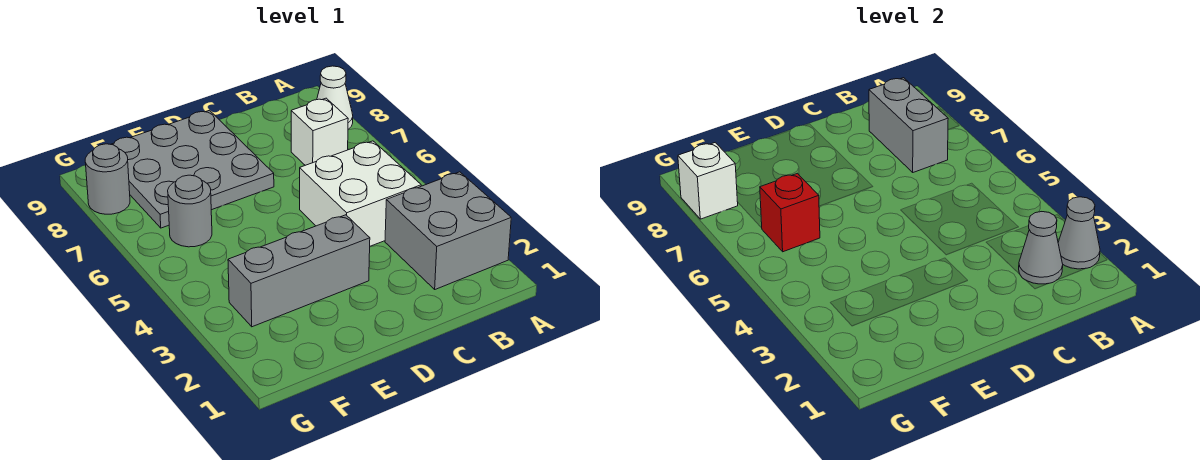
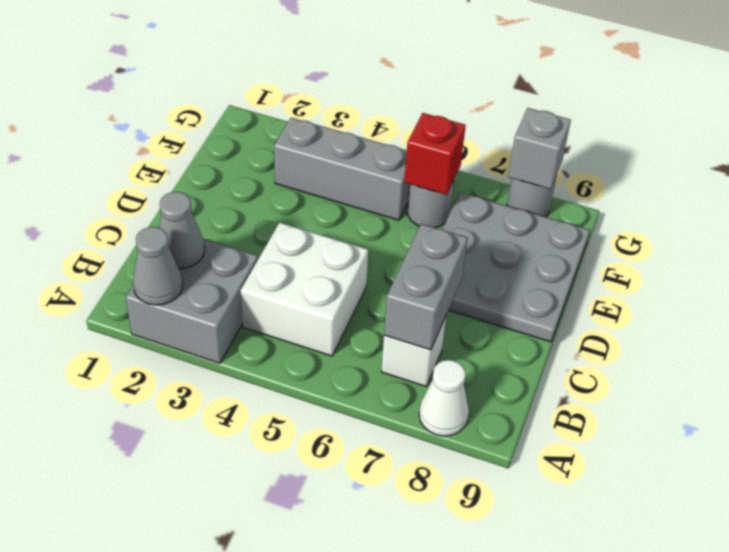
grey brick B7:B8 level 2 -> grey brick B7:C7 level 2
grey brick D3:F3 level 1 -> grey brick F3:F5 level 1
white brick G8 level 2 -> grey brick G8 level 2

